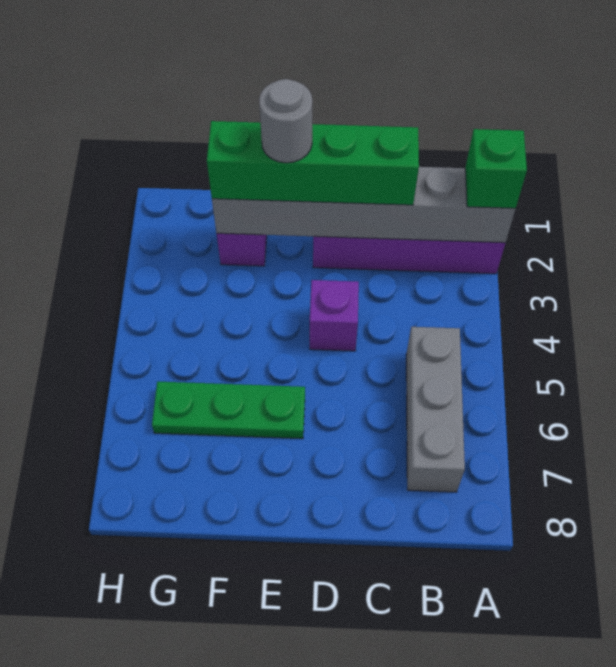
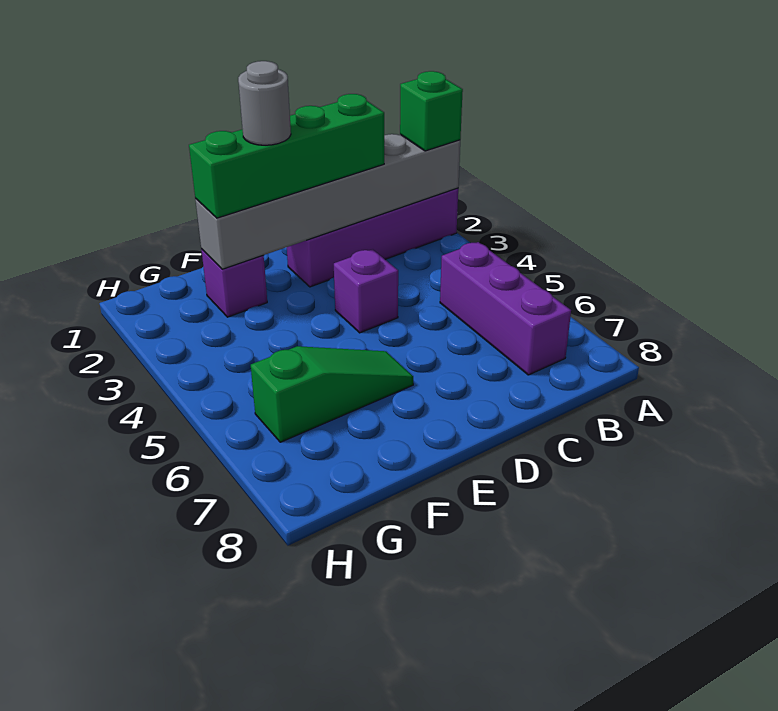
grey brick B5:B7 level 1 -> purple brick B5:B7 level 1
green plate E6:G6 level 1 -> green slope E6:G6 level 1 top G

